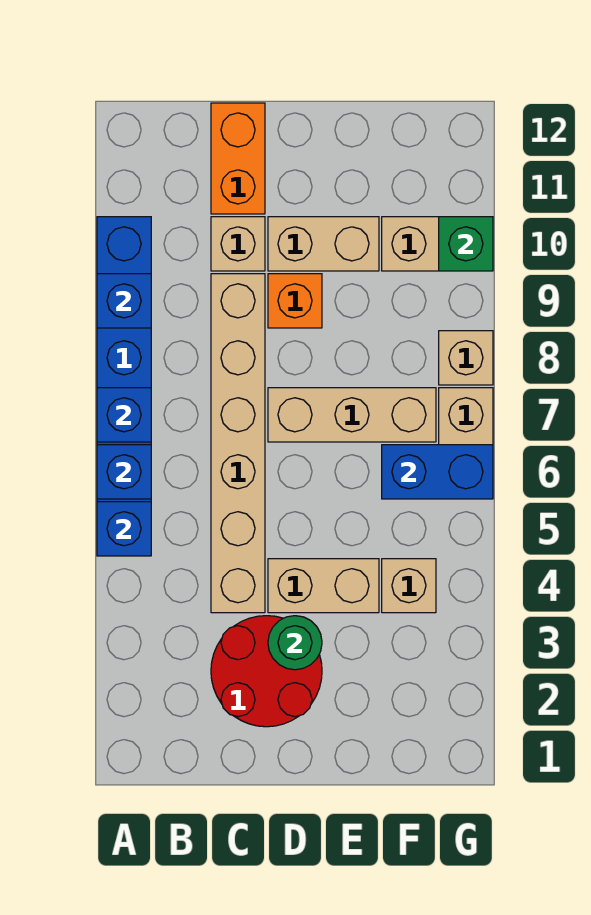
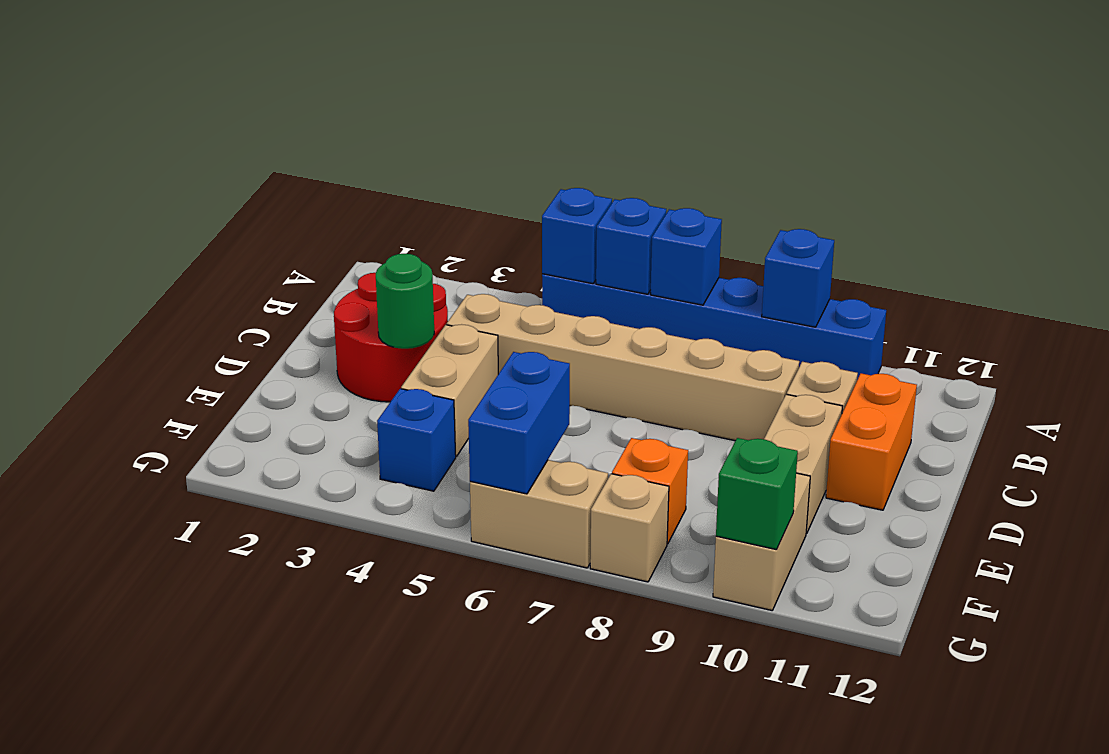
orange brick C11:C12 level 1 -> orange brick C11:D11 level 1
tan brick D7:F7 level 1 -> none
orange brick D9 level 1 -> orange brick F8 level 1
tan brick F4 level 1 -> blue brick F4 level 1

